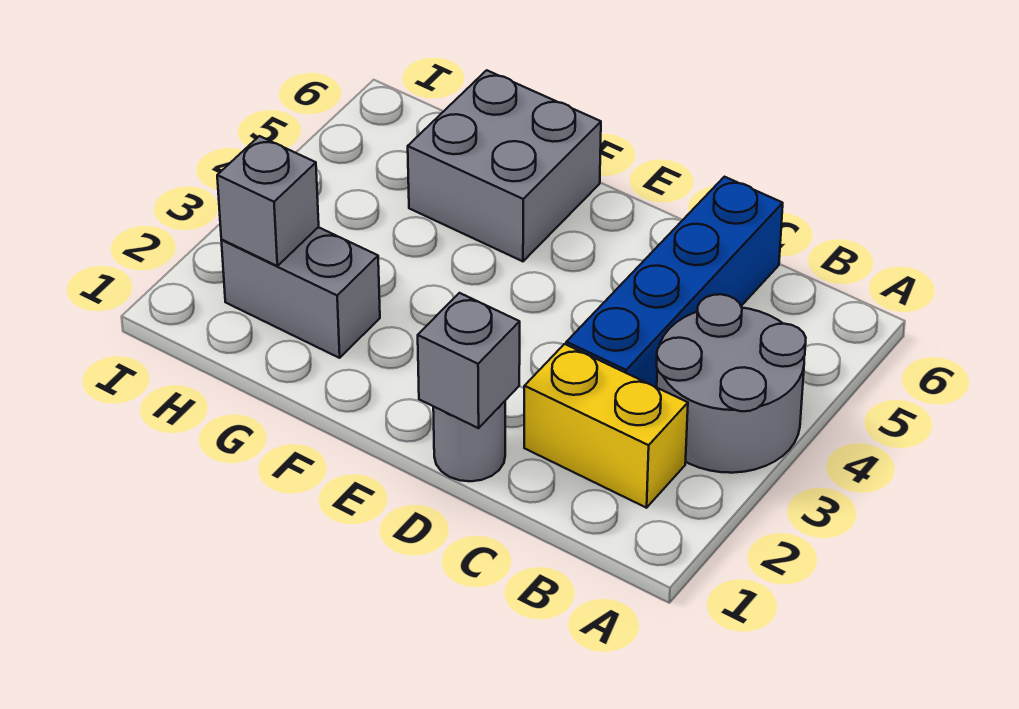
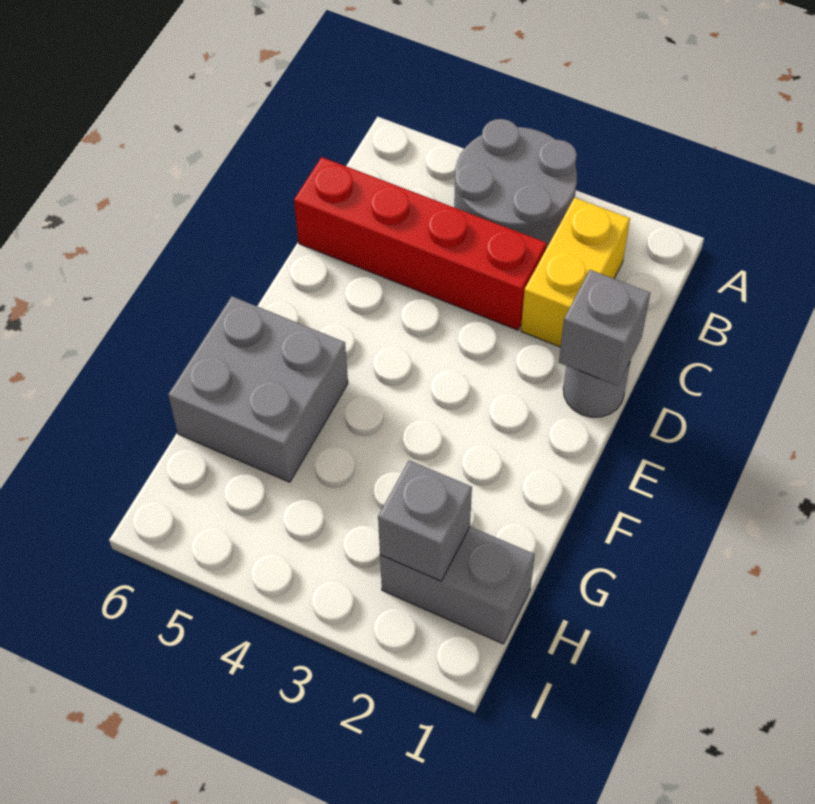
blue brick C3:C6 level 1 -> red brick C3:C6 level 1
grey brick G2:H2 level 1 -> grey brick H1:H2 level 1

